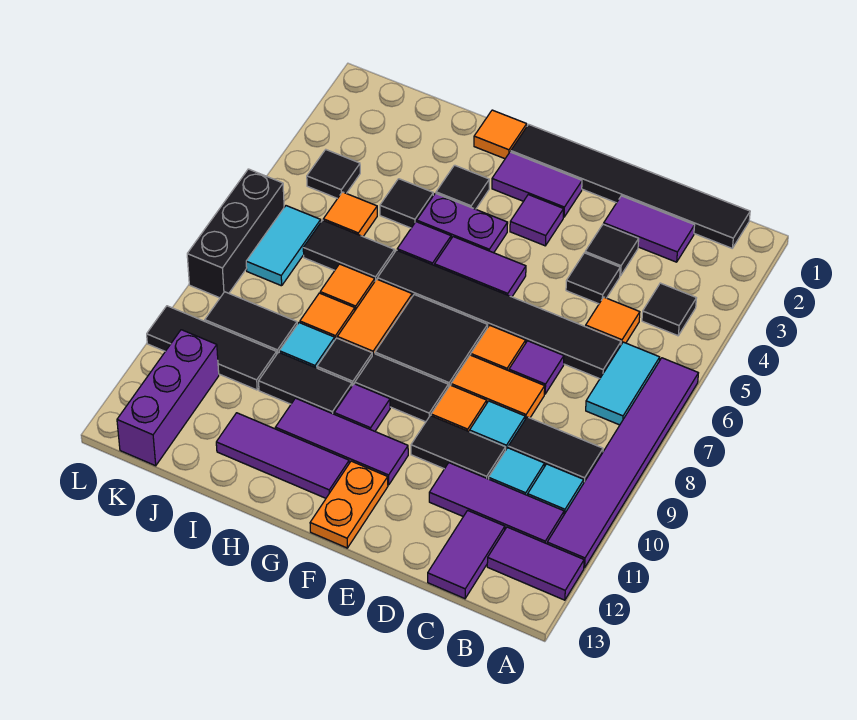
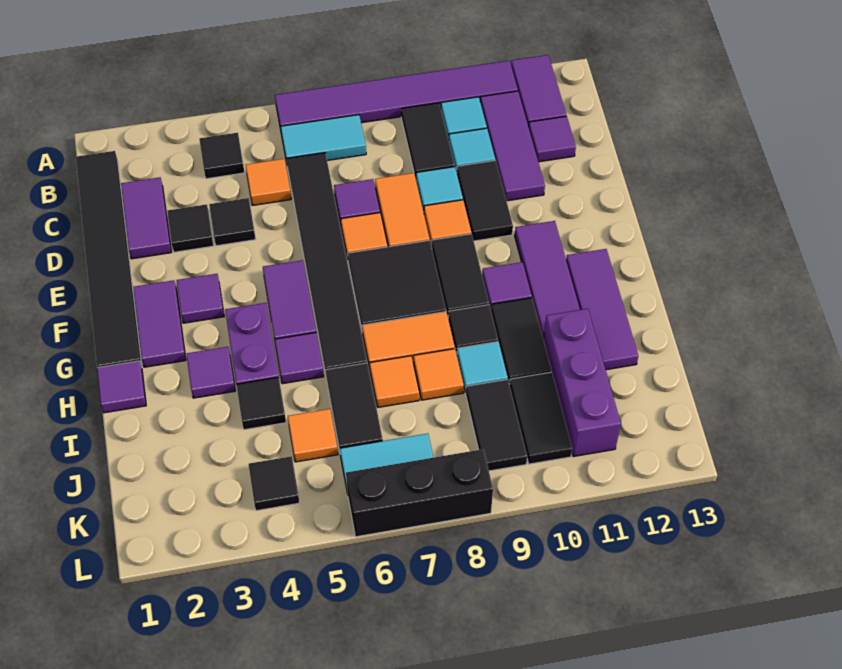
purple tile C12:C13 level 1 -> purple tile C12 level 1
orange plate F12:F13 level 1 -> none
orange tile H1 level 1 -> purple tile H1 level 1
black tile H3 level 1 -> purple tile H3 level 1
black tile J10:L10 level 1 -> black tile J10:K10 level 1
purple brick K11:K13 level 1 -> purple brick I11:K11 level 1

